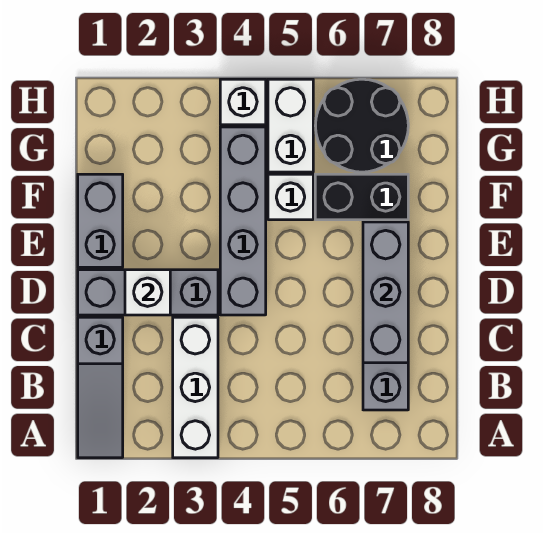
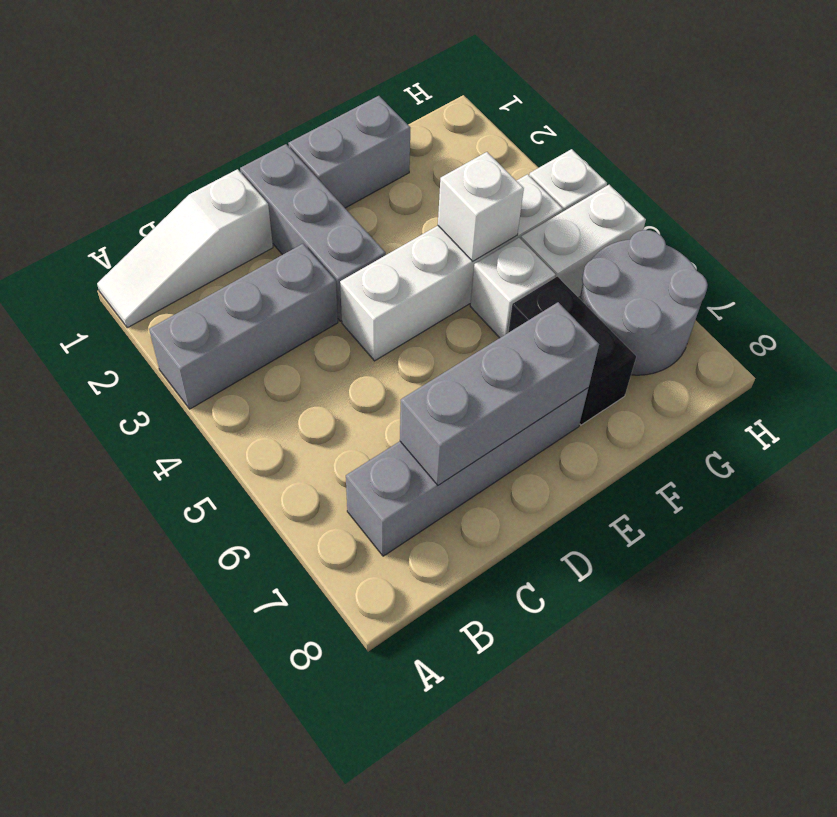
grey slope A1:C1 level 1 top C -> white slope A1:C1 level 1 top C
white brick A3:C3 level 1 -> grey brick A3:C3 level 1
white brick D2 level 2 -> white brick F4 level 2
grey brick D4:G4 level 1 -> white brick D4:G4 level 1
black round brick G6:H7 level 1 -> grey round brick G6:H7 level 1

